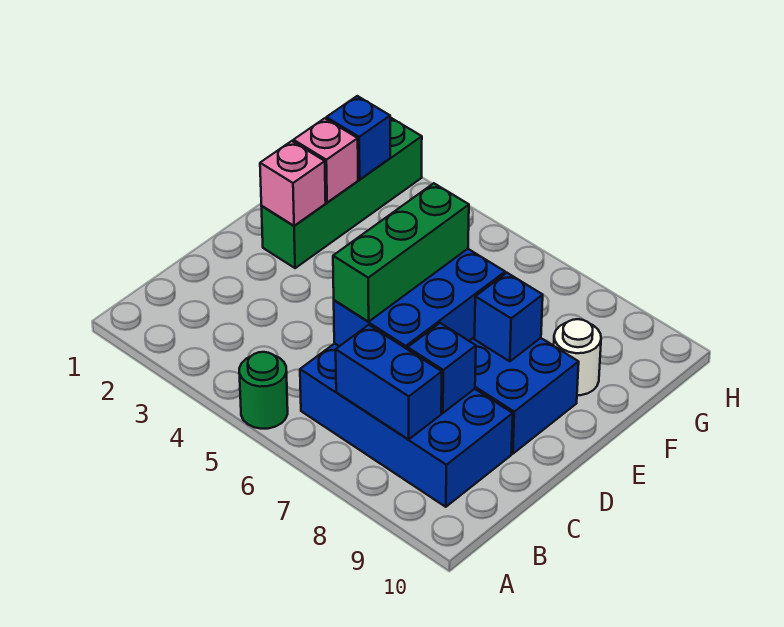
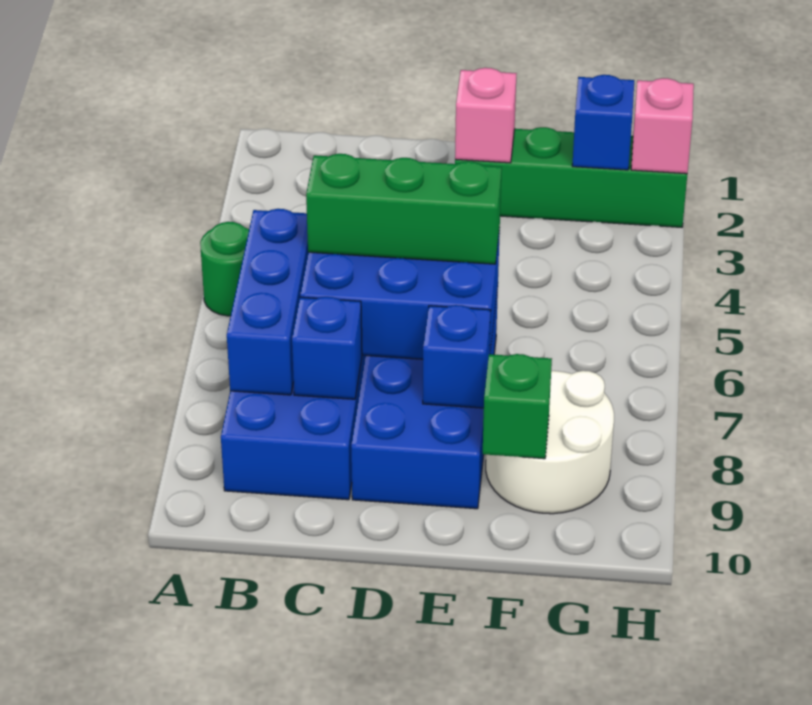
blue brick B7:B8 level 2 -> blue brick B6:B8 level 2
pink brick F2 level 2 -> pink brick H2 level 2
white round brick F9 level 1 -> white round brick F8:G9 level 1
none -> green brick F9 level 2

